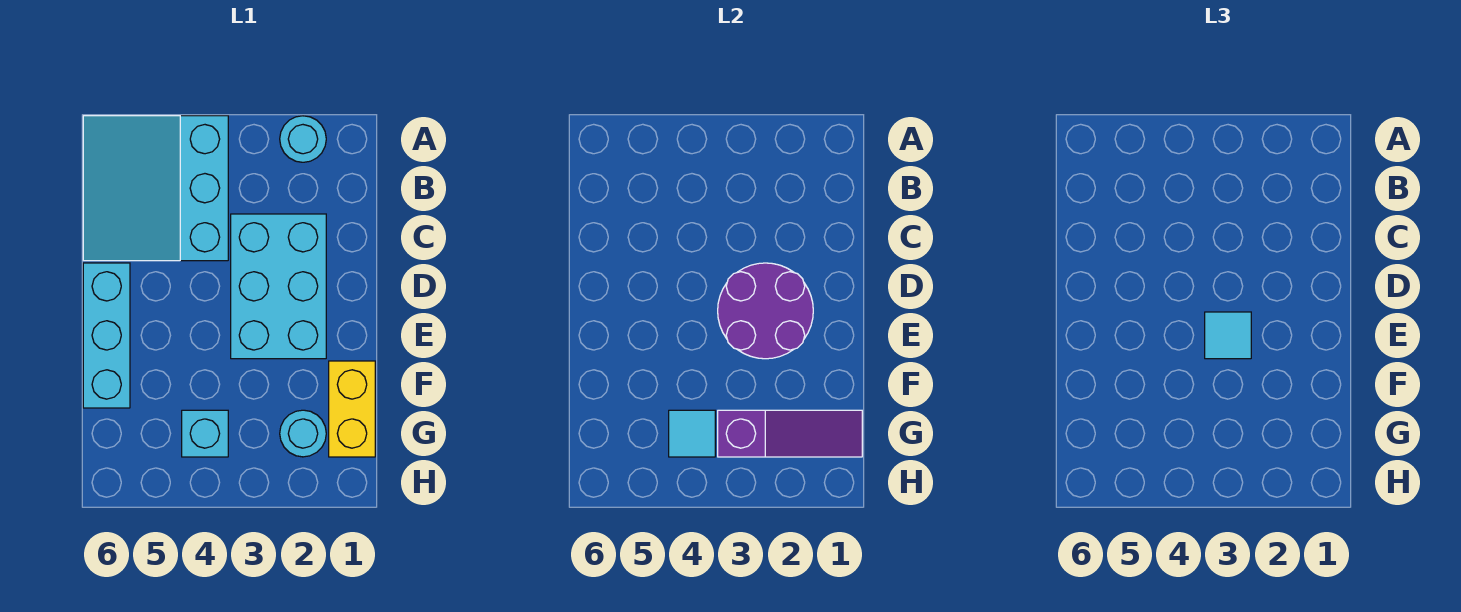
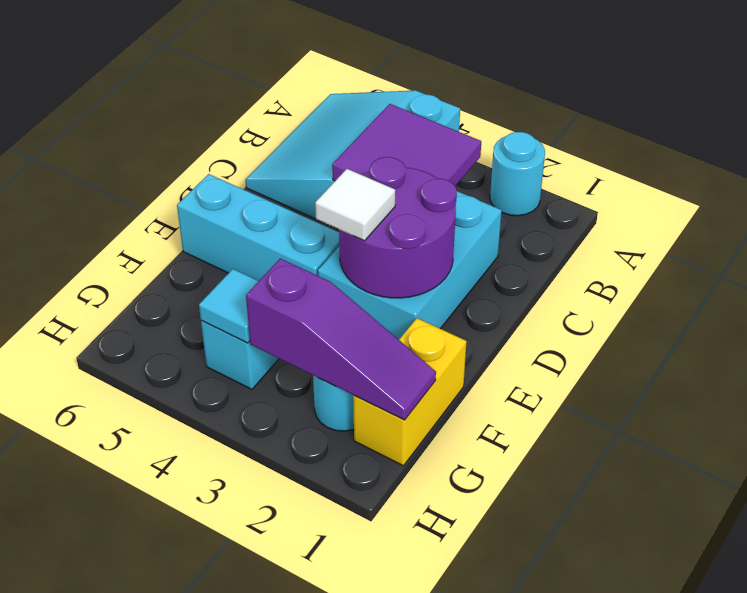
none -> purple tile B3:C4 level 2
cyan brick D6:F6 level 1 -> cyan brick E4:E6 level 1
cyan tile E3 level 3 -> white tile E3 level 3

